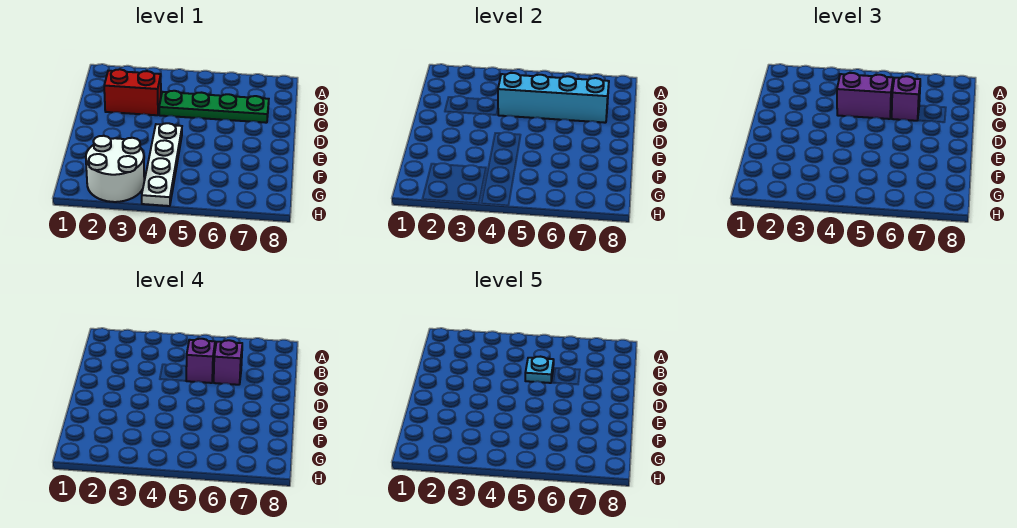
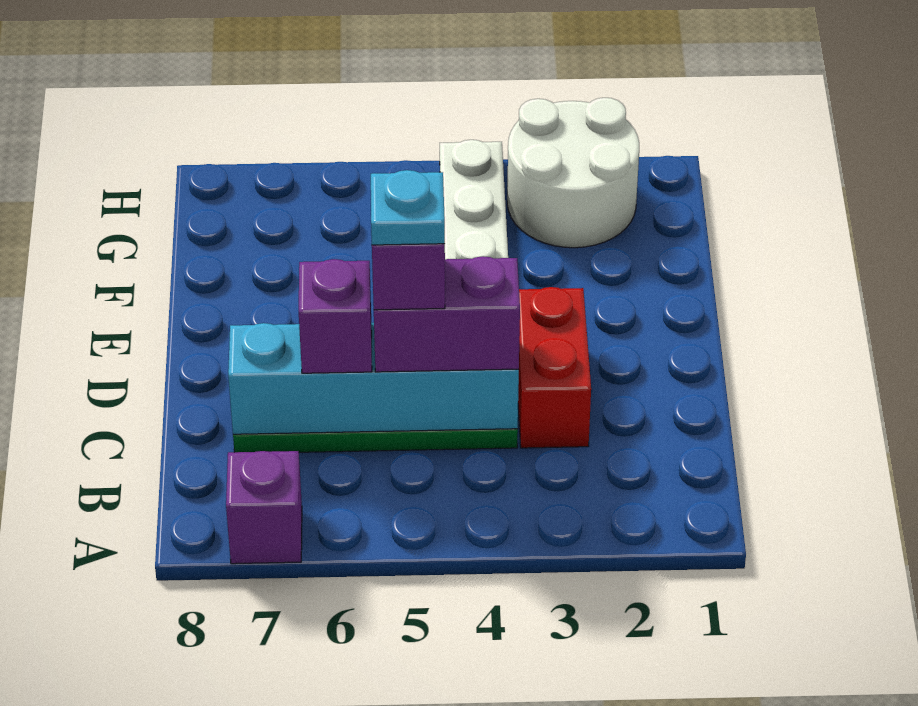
red brick C2:C3 level 1 -> red brick C3:D3 level 1
purple brick C6 level 4 -> purple brick A7 level 1

